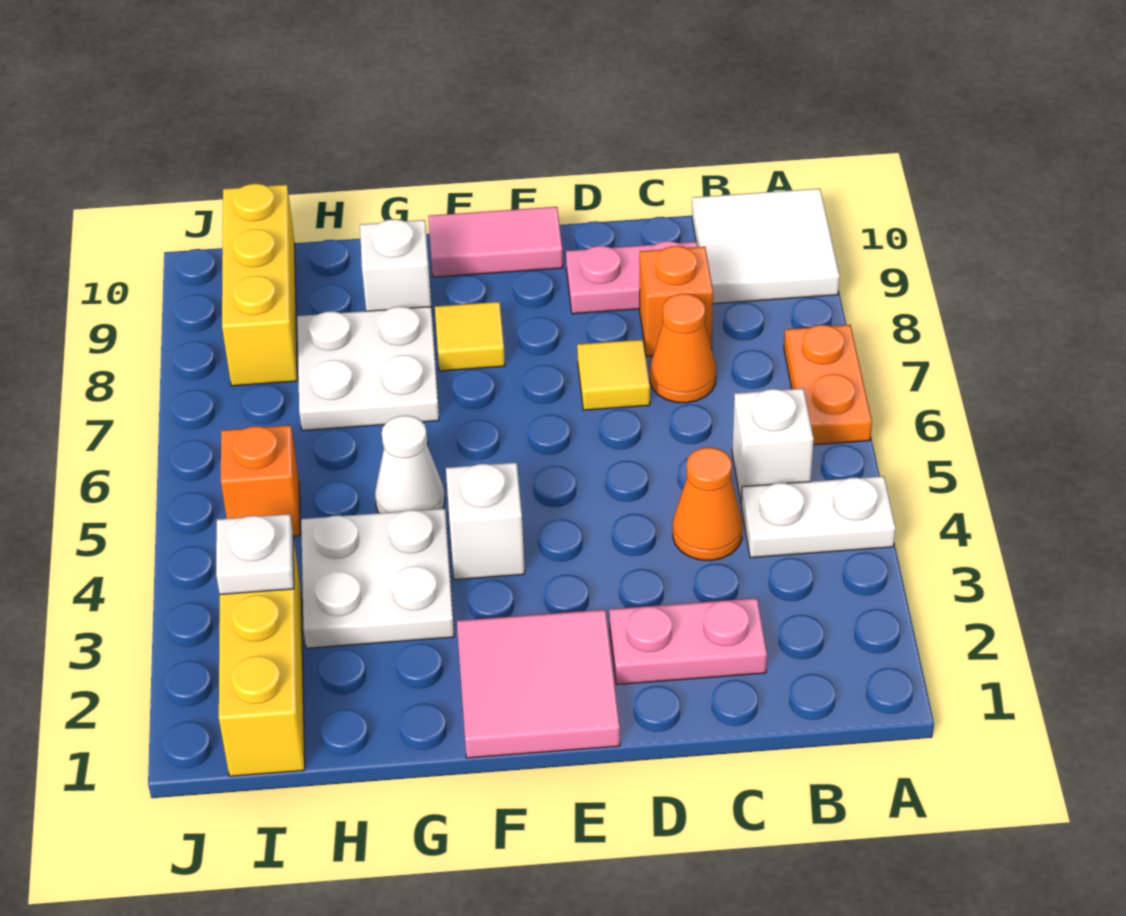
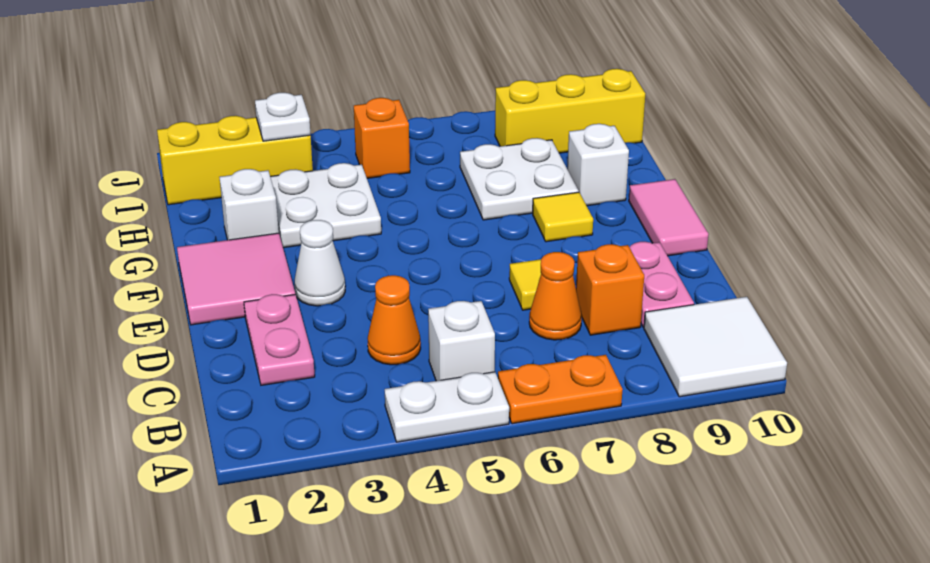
white plate A4:B4 level 1 -> white plate A4:A5 level 1
white brick F4 level 1 -> white brick G2 level 1
white cone G5 level 1 -> white cone E3 level 1

